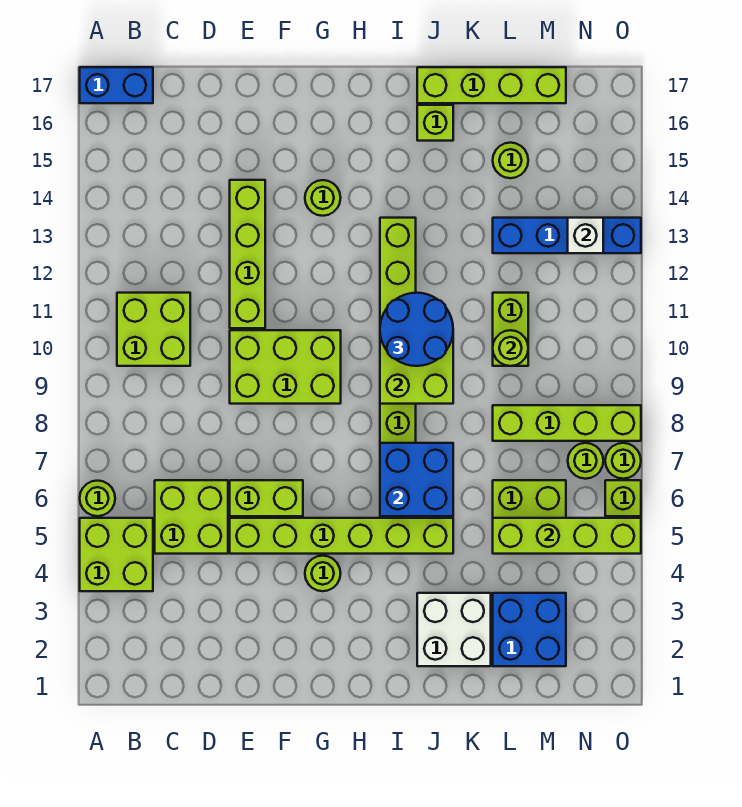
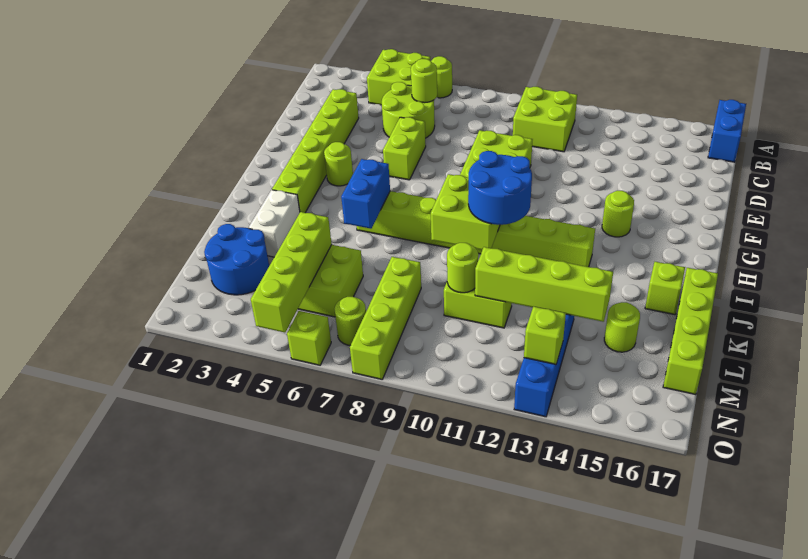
lime brick C5:D6 level 1 -> lime round brick C5:D6 level 1
lime brick E5:J5 level 1 -> lime brick D3:I3 level 1
lime brick E11:E14 level 1 -> lime brick L11:L14 level 2
blue brick I6:J7 level 2 -> blue brick I6:J6 level 2
white brick J2:K3 level 1 -> white brick J3:K3 level 1
blue brick L2:M3 level 1 -> blue round brick L2:M3 level 1
white brick N13 level 2 -> lime brick N13 level 2
lime round brick O7 level 1 -> lime round brick C6 level 2

